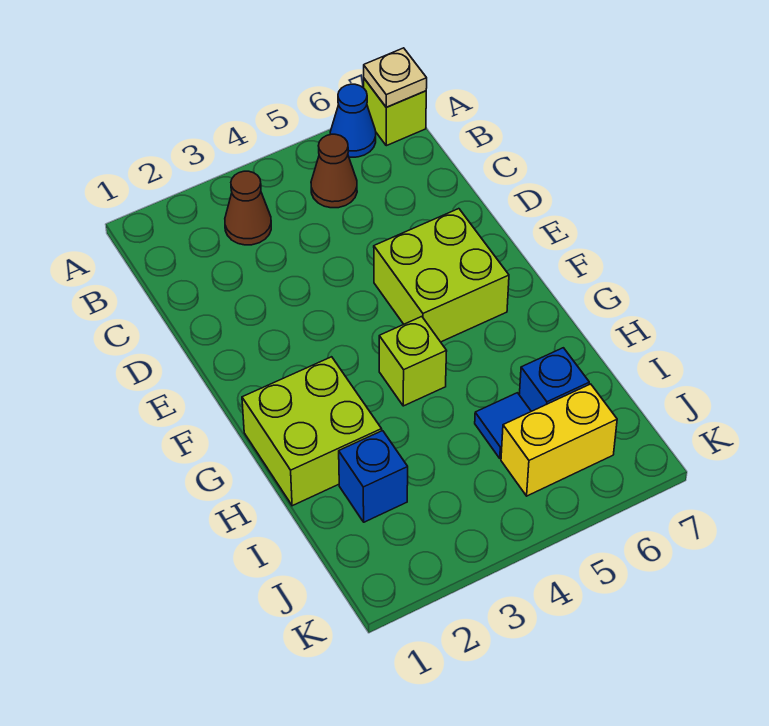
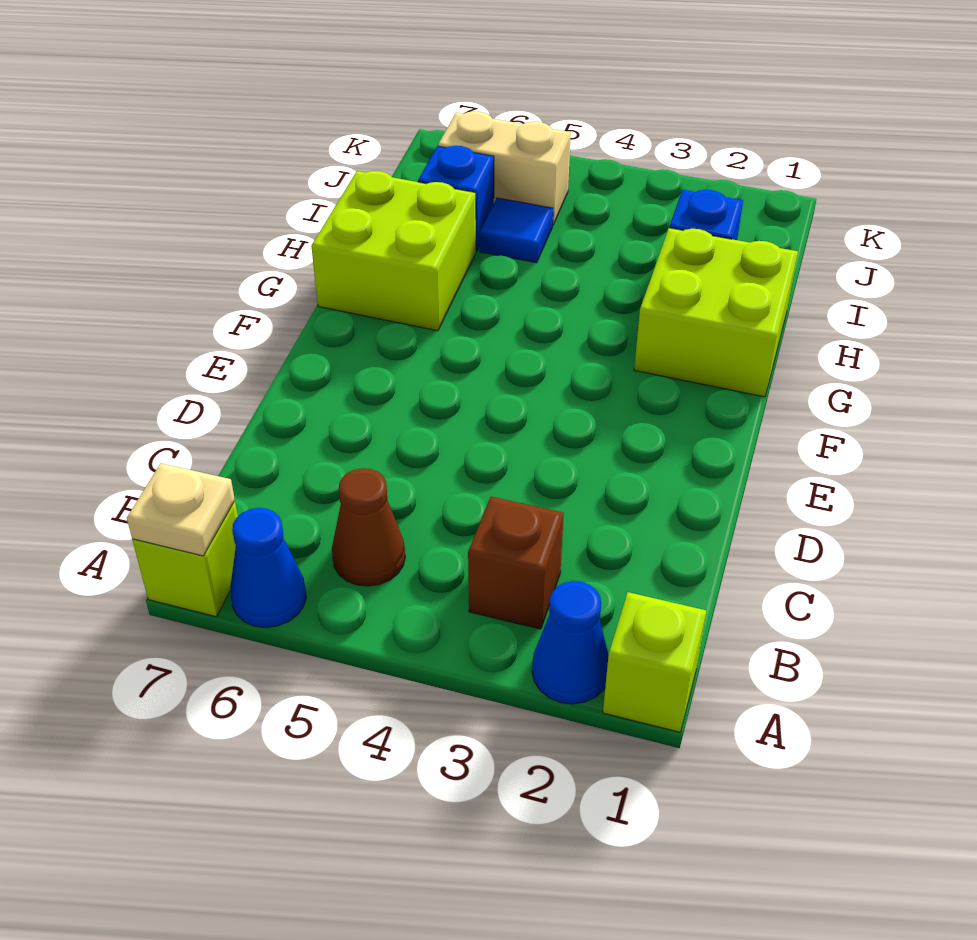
none -> blue cone A2 level 1
brown cone B3 level 1 -> brown brick B3 level 1
lime brick E5:F6 level 1 -> lime brick G6:H7 level 1
lime brick G4 level 1 -> lime brick A1 level 1
yellow brick J5:J6 level 1 -> tan brick J5:J6 level 1

